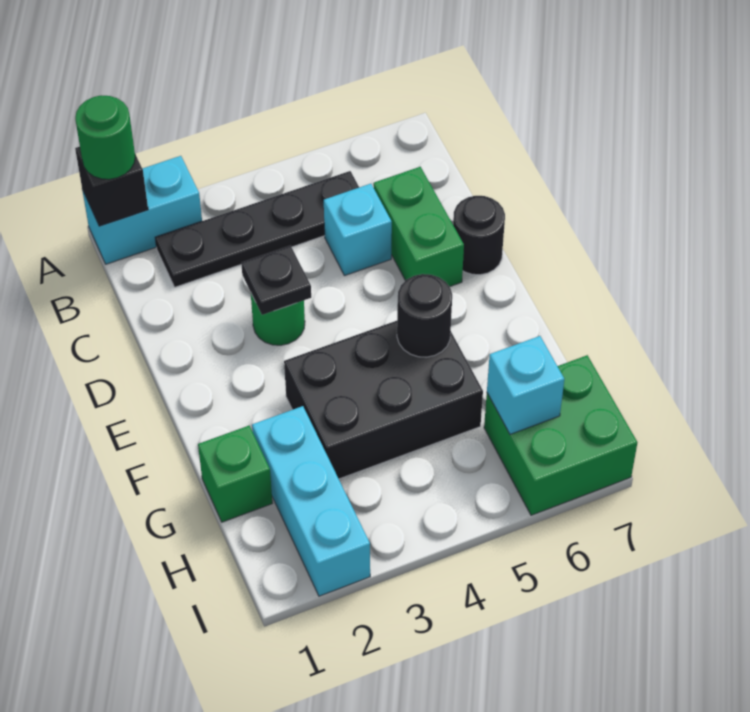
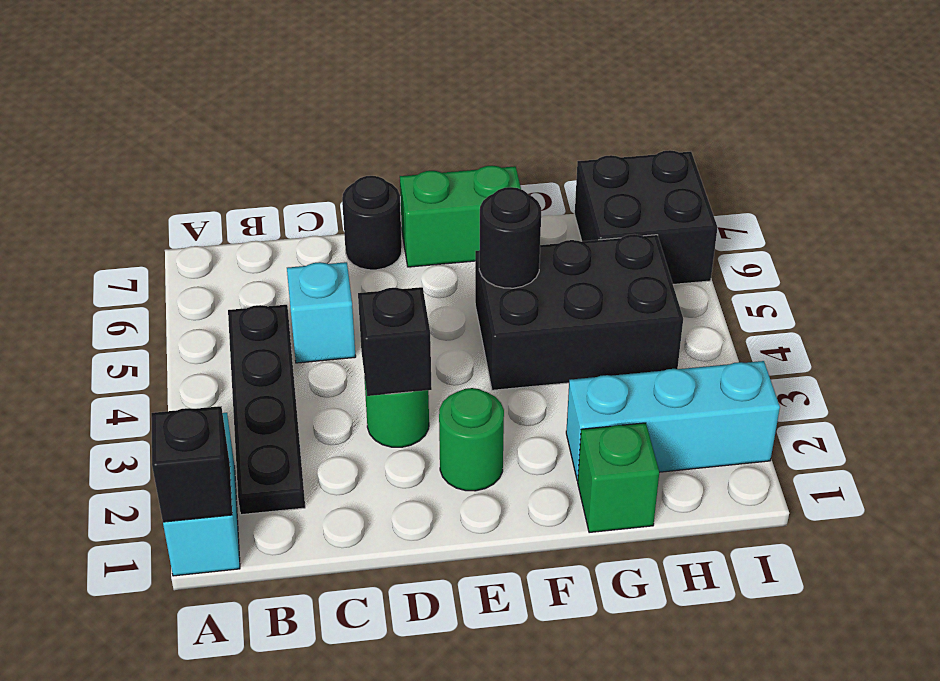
green round brick A1 level 3 -> green round brick E2 level 1
green brick C6:D6 level 1 -> green brick E7:F7 level 1
black plate D3 level 2 -> black brick D3 level 2
black brick F3:G5 level 1 -> black brick F4:H5 level 1
green brick H6:I7 level 1 -> black brick H6:I7 level 1
cyan brick H6 level 2 -> none

